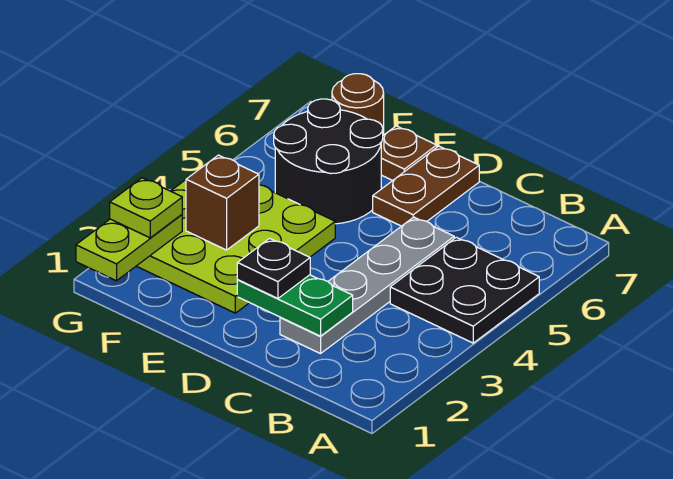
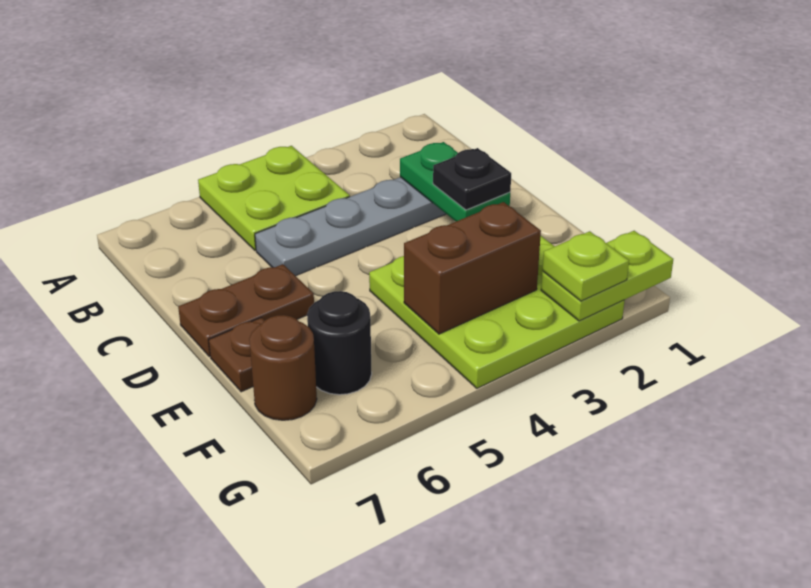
black plate A4:B5 level 1 -> lime plate A4:B5 level 1
black round brick E5:F6 level 1 -> black round brick F6 level 1
brown brick F3 level 2 -> brown brick F3:F4 level 2

